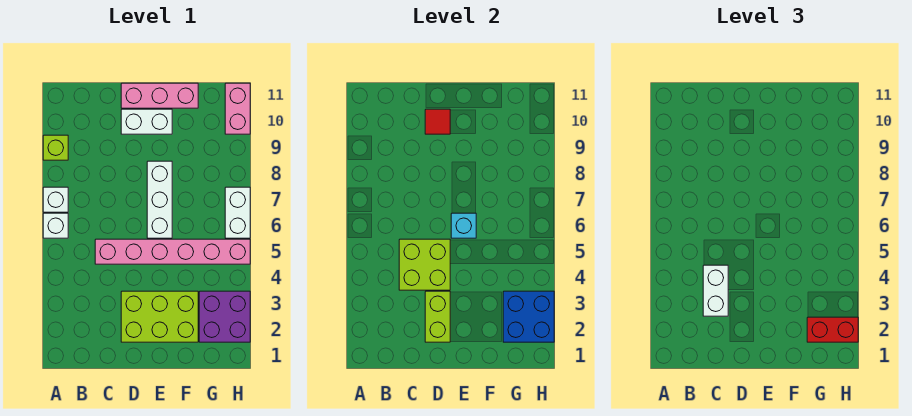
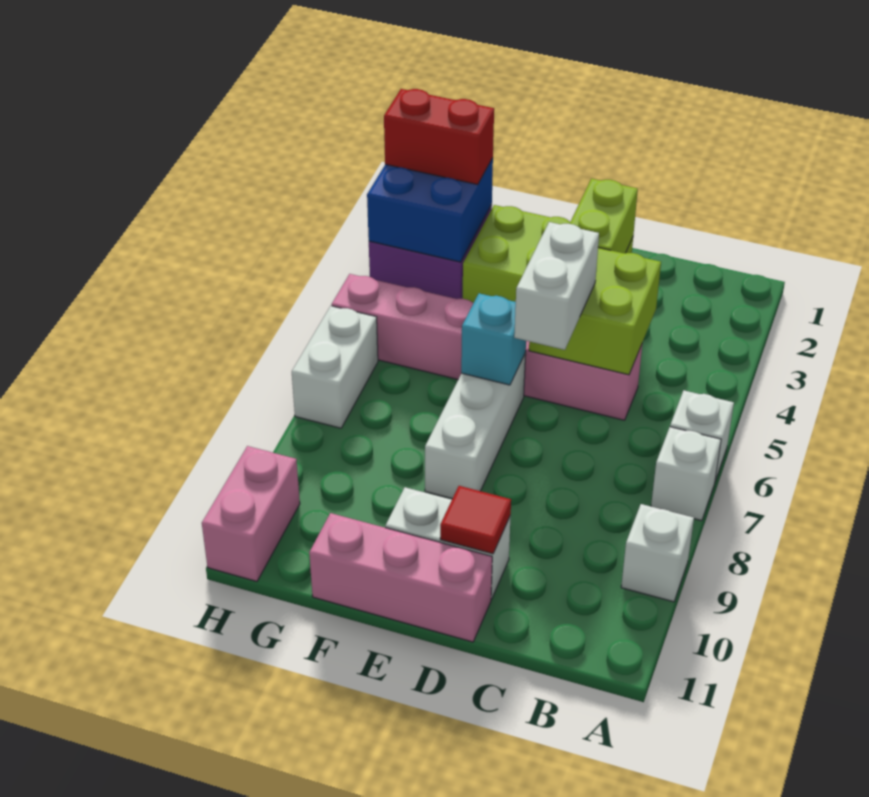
lime brick A9 level 1 -> white brick A9 level 1
white brick C3:C4 level 3 -> white brick D5:D6 level 3

